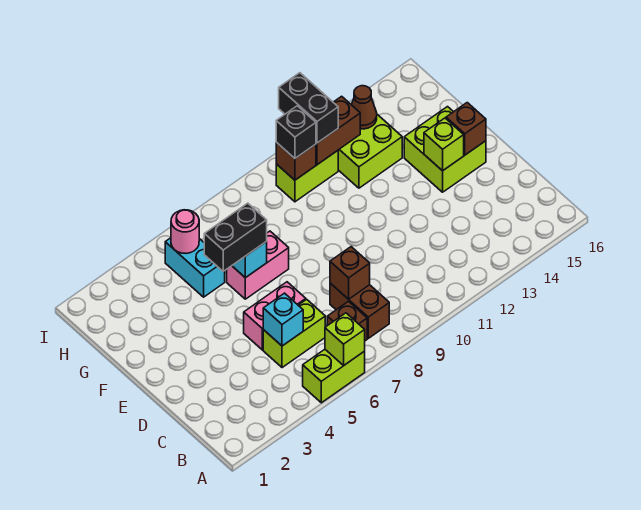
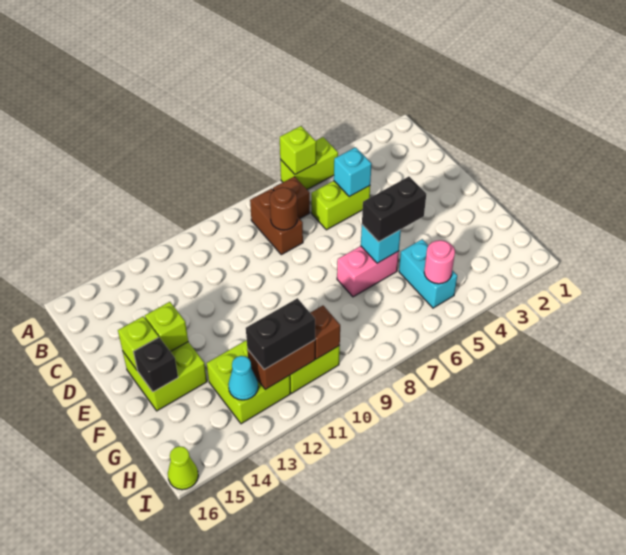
brown brick C8 level 2 -> brown round brick C8 level 2
pink brick D5:D6 level 1 -> none
brown brick E15 level 2 -> lime brick E15 level 2
black brick H10 level 3 -> black brick F15 level 2
black brick H11:I11 level 3 -> black brick H11:H12 level 3
brown cone H13 level 2 -> cyan cone H13 level 2
none -> lime cone I16 level 1

